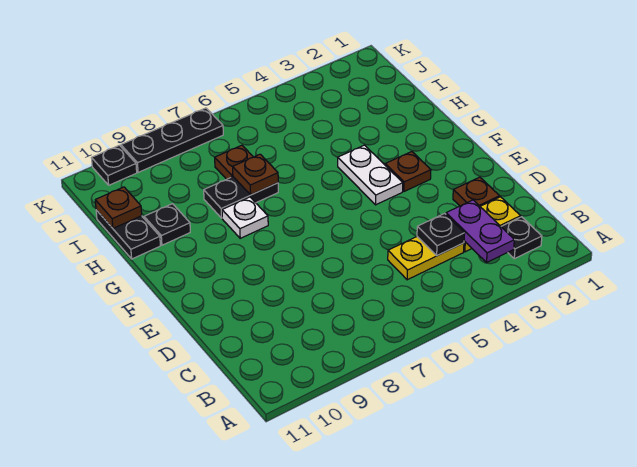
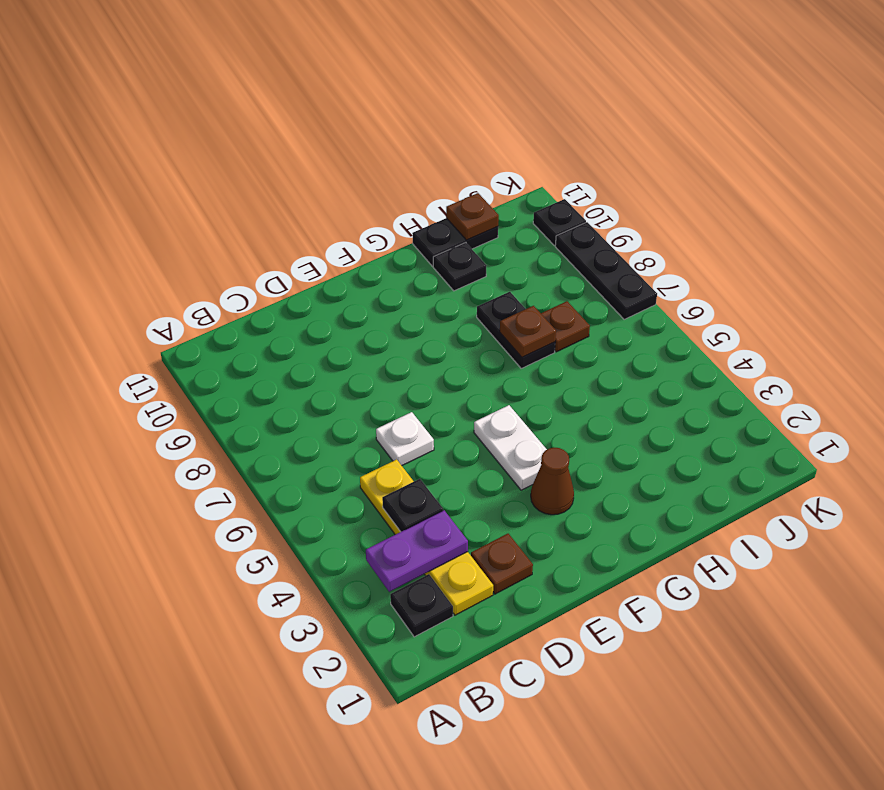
brown plate F3 level 1 -> brown cone F3 level 1
white plate F4:G4 level 1 -> white plate F4:F5 level 1
white plate G8 level 1 -> white plate D6 level 1

